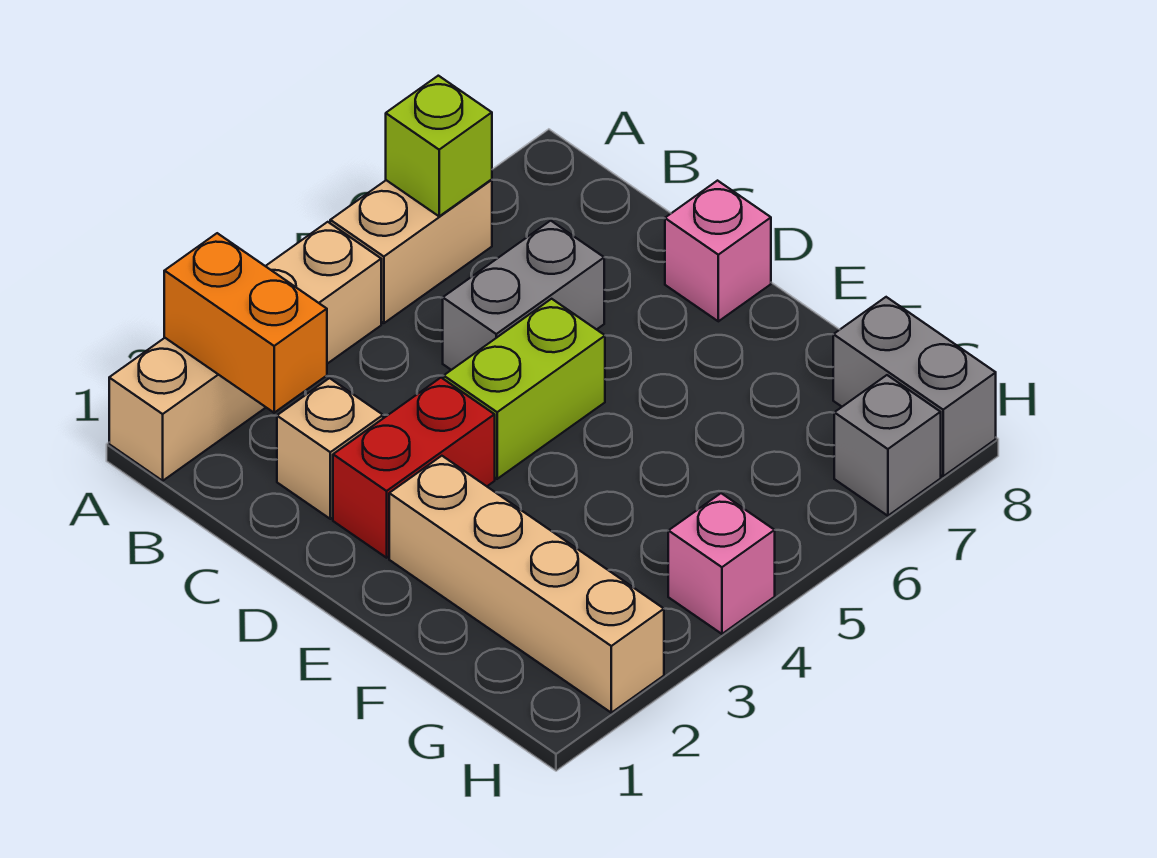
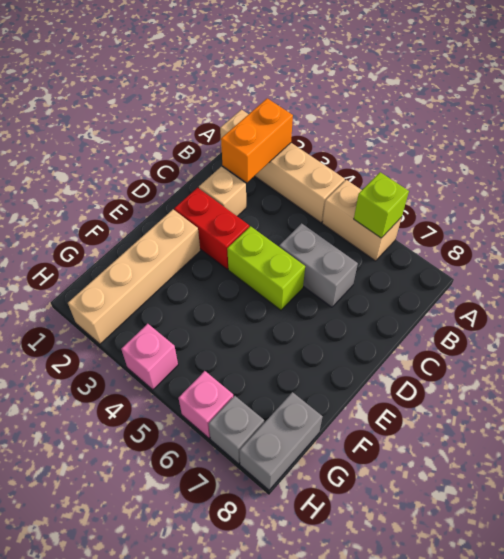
pink brick D8 level 1 -> pink brick H6 level 1

